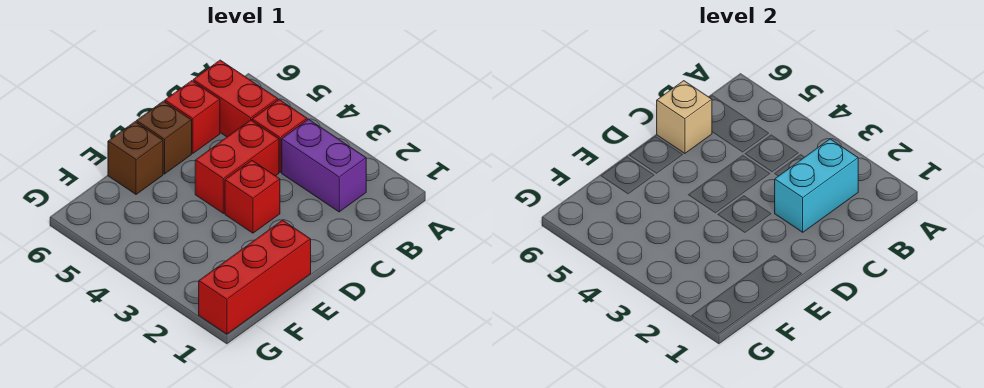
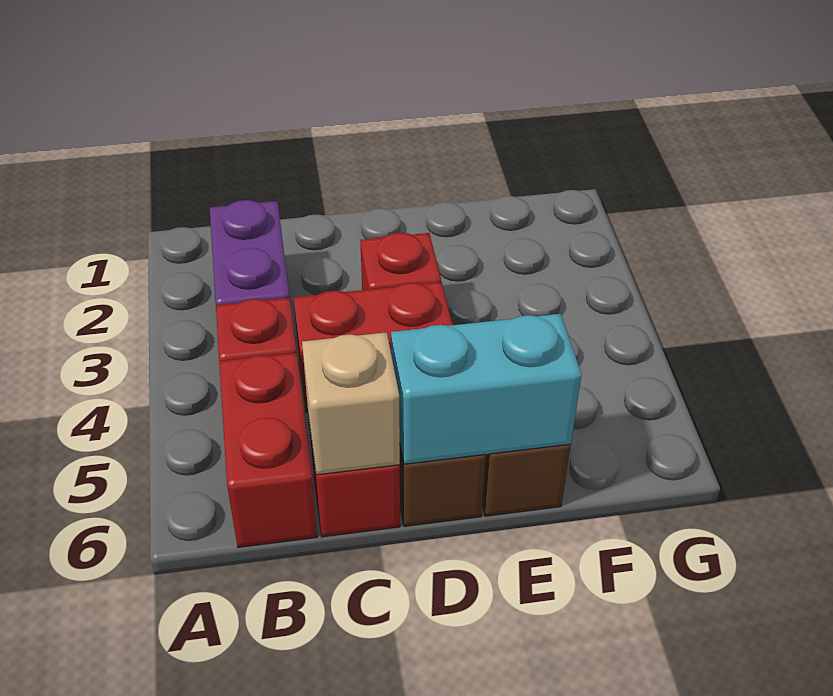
cyan brick B2:C2 level 2 -> cyan brick D6:E6 level 2
red brick E1:G1 level 1 -> none

